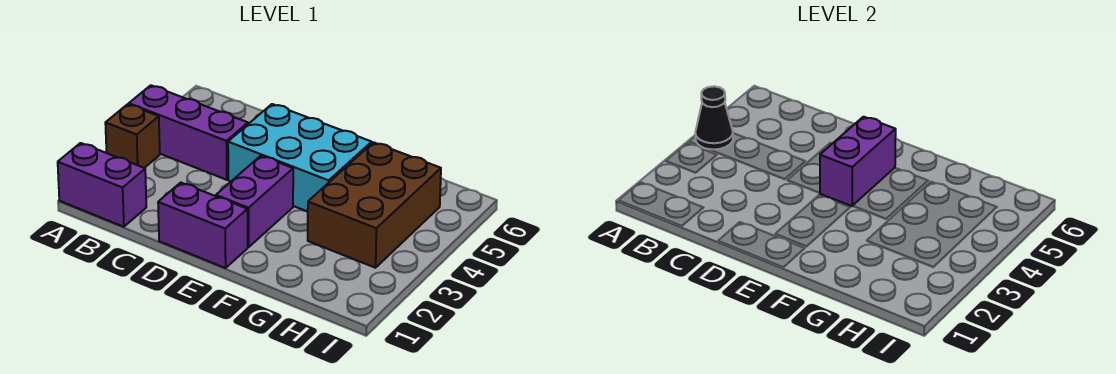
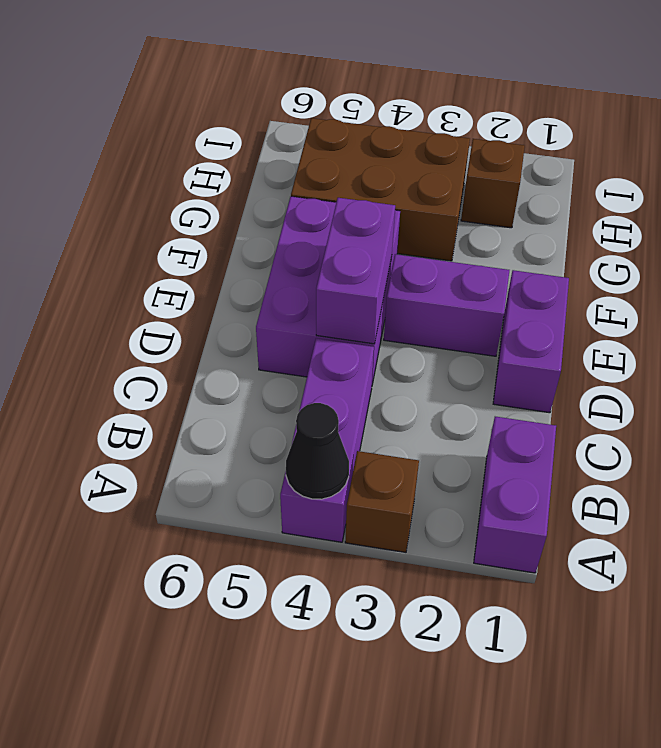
cyan brick D4:F5 level 1 -> purple brick D4:F5 level 1
purple brick E4:E5 level 2 -> purple brick D4:E4 level 2
none -> brown brick H2 level 1

